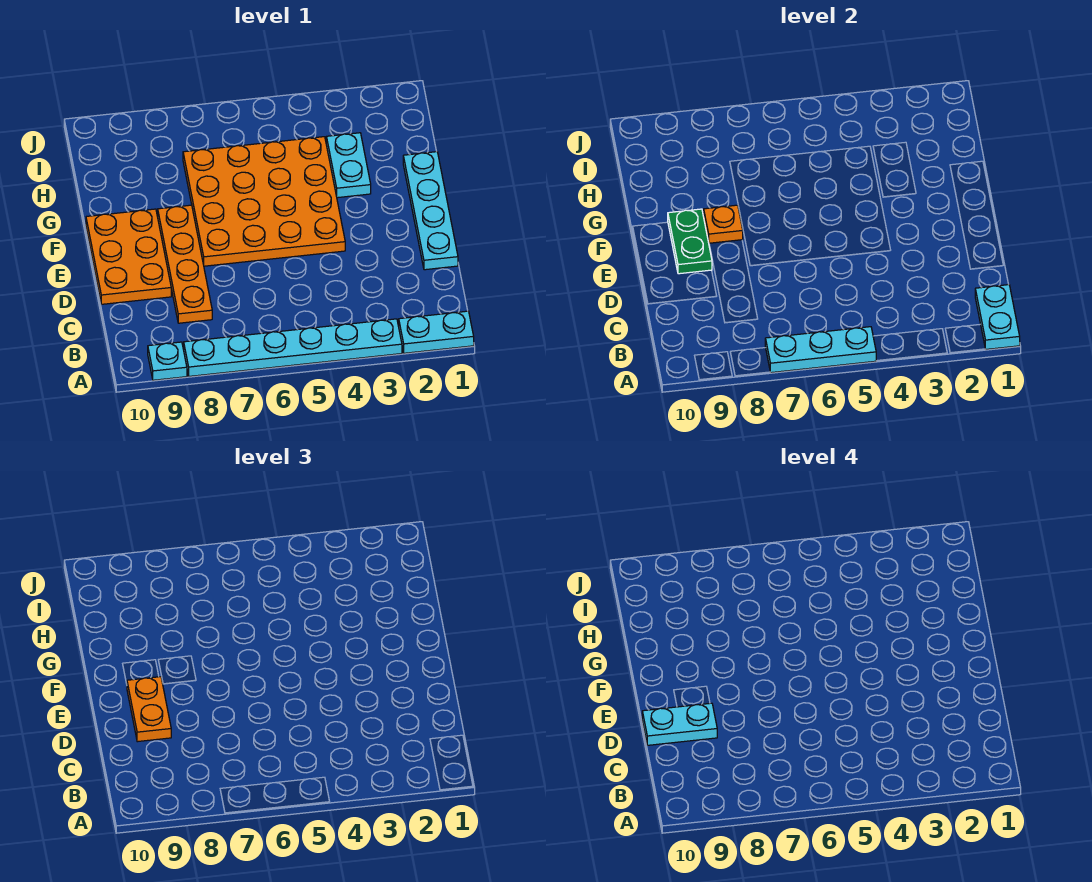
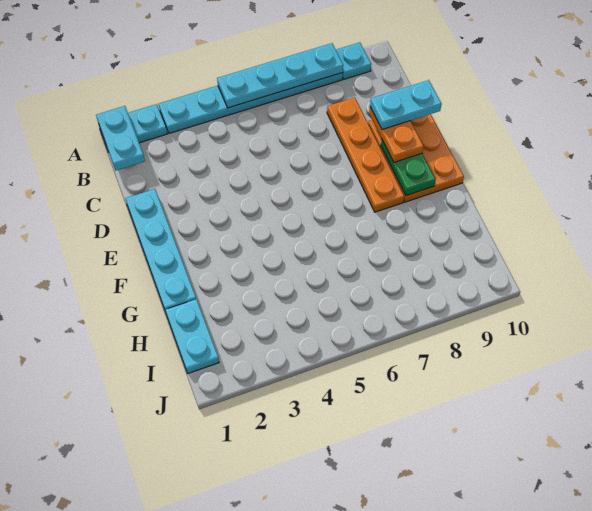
cyan plate A5:A7 level 2 -> cyan plate A5:A8 level 2
orange plate E4:H7 level 1 -> none
orange plate F8 level 2 -> none
cyan plate G3:H3 level 1 -> cyan plate H1:I1 level 1

